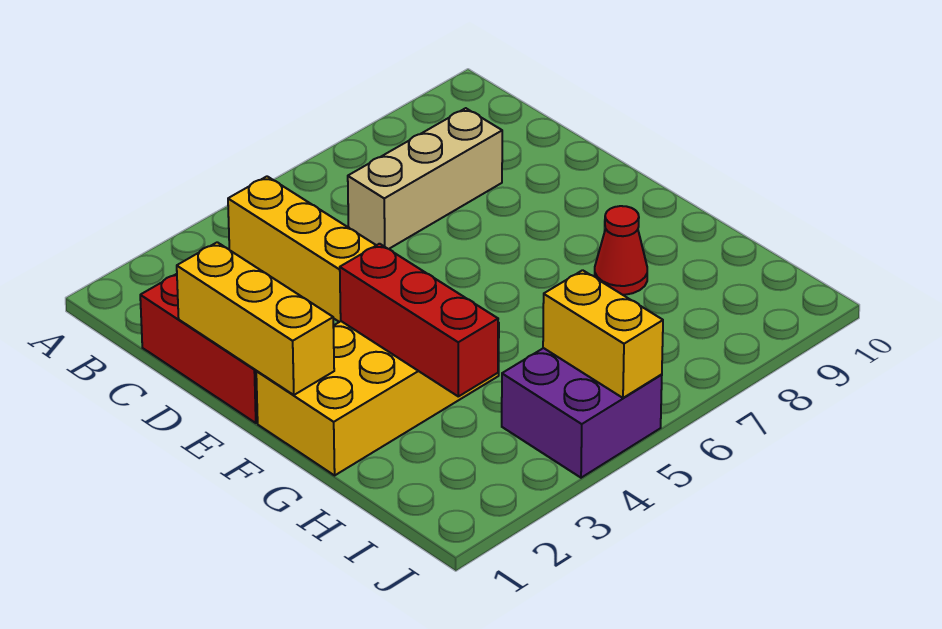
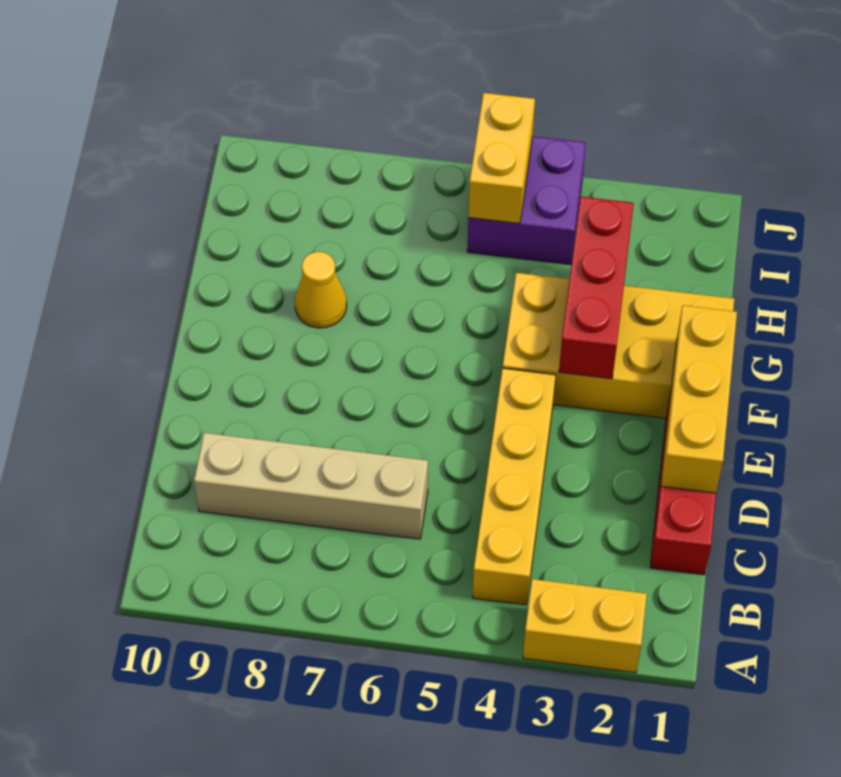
none -> yellow brick A2:A3 level 1
tan brick C6:C8 level 1 -> tan brick C6:C9 level 1
red cone G8 level 1 -> yellow cone G8 level 1

